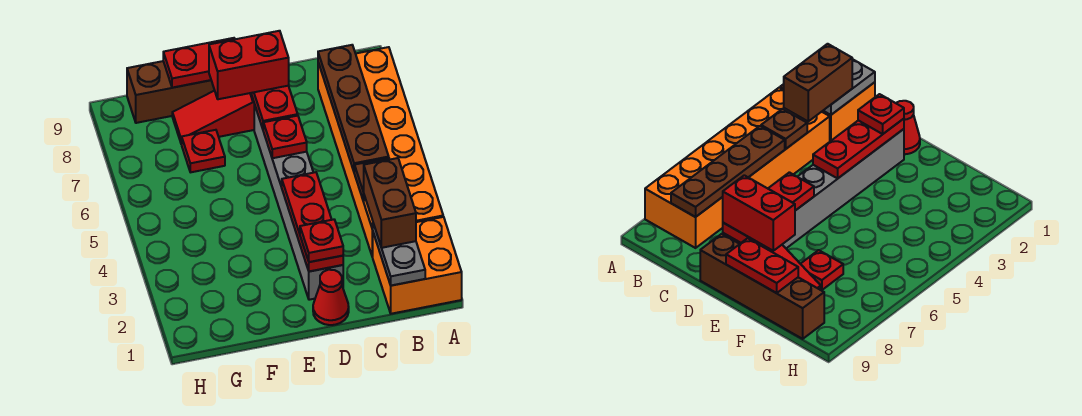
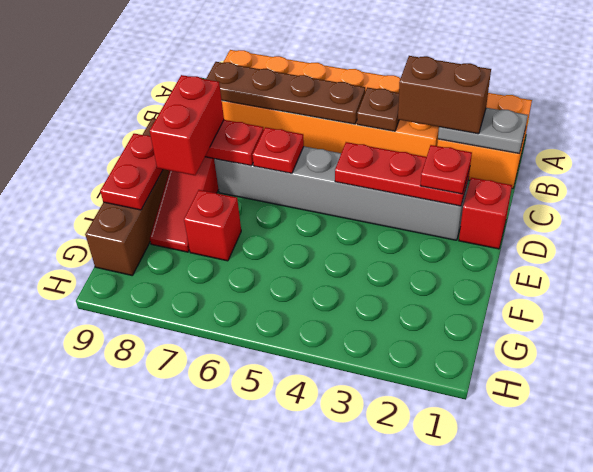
red cone D1 level 1 -> red brick D1 level 1
red plate F7 level 1 -> red brick F7 level 1

